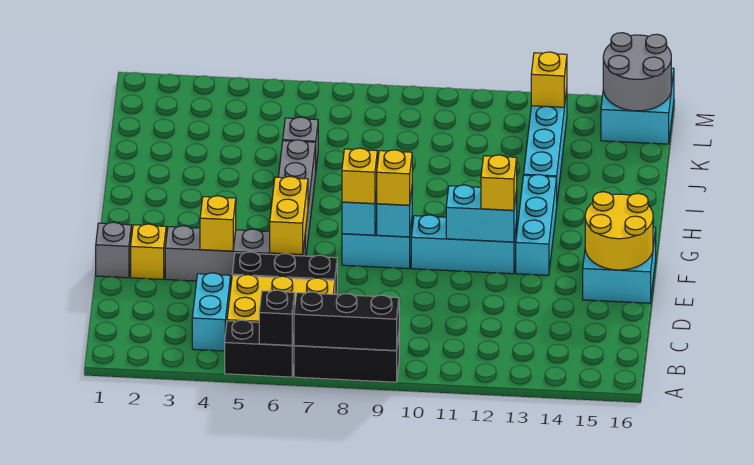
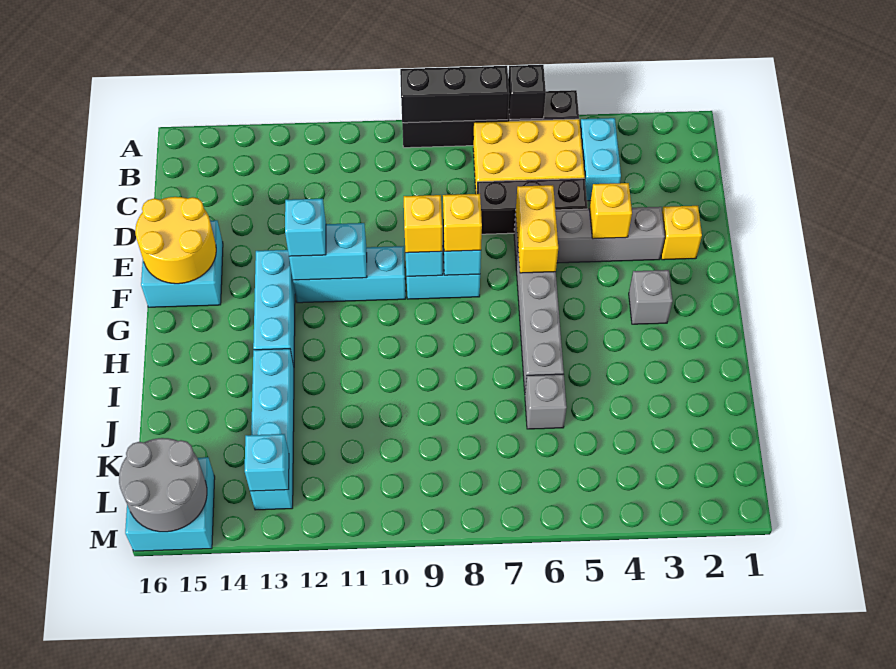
grey brick E1 level 1 -> grey brick G3 level 1
yellow brick F12 level 3 -> cyan brick F12 level 3
yellow brick L13 level 2 -> cyan brick L13 level 2

